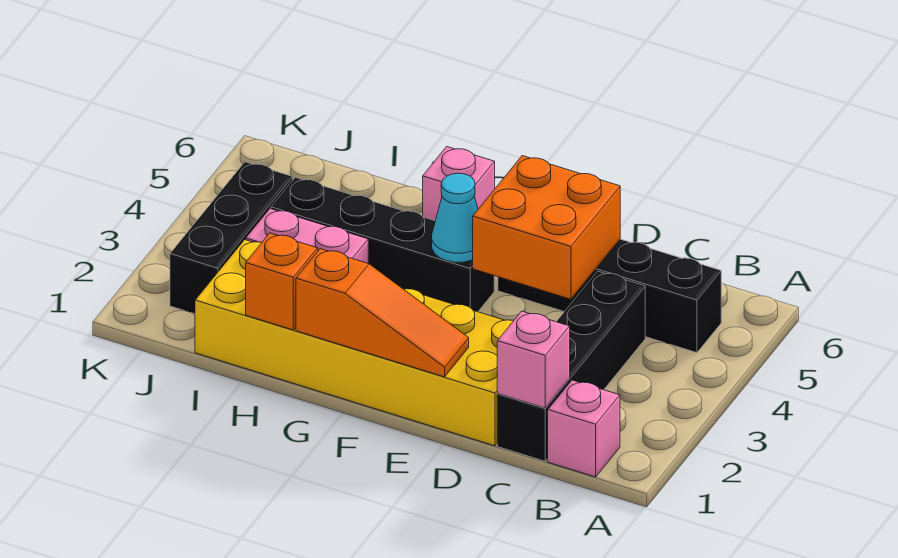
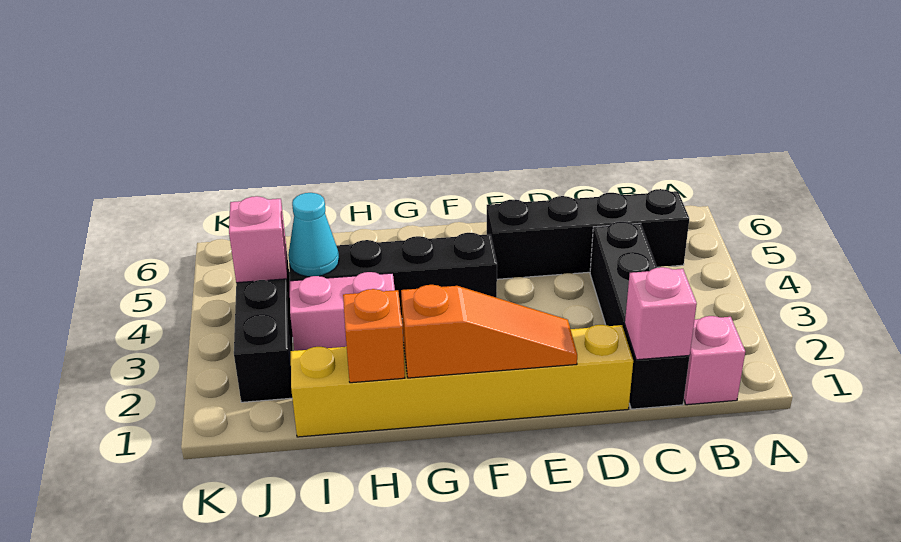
yellow brick D1:I2 level 1 -> yellow brick D1:I1 level 1
orange brick D4:E5 level 2 -> none
cyan cone F4 level 2 -> cyan cone I4 level 2
pink brick G6 level 1 -> pink brick J4 level 2

